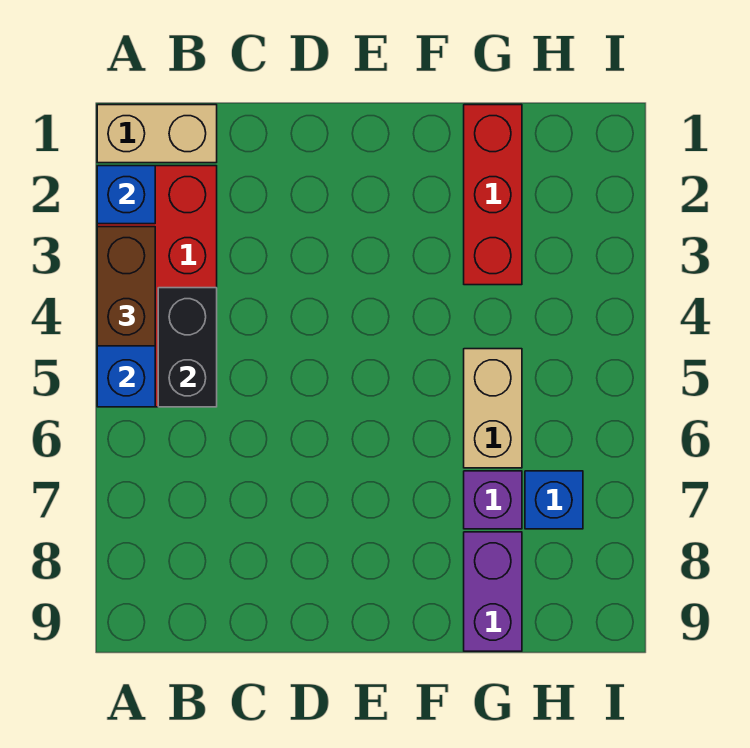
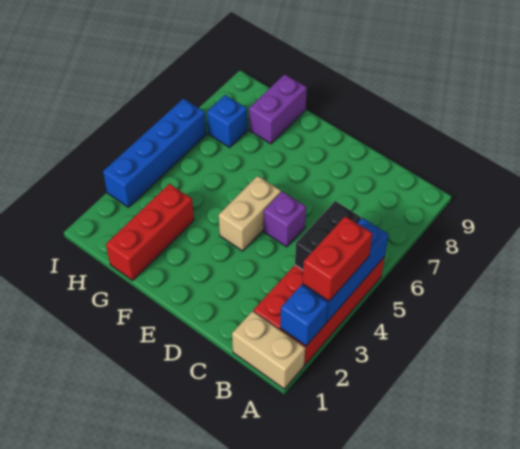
brown brick A3:A4 level 3 -> red brick A3:A4 level 3
tan brick G5:G6 level 1 -> tan brick E4:E5 level 1
purple brick G7 level 1 -> purple brick D5 level 1
none -> blue brick I3:I6 level 1

